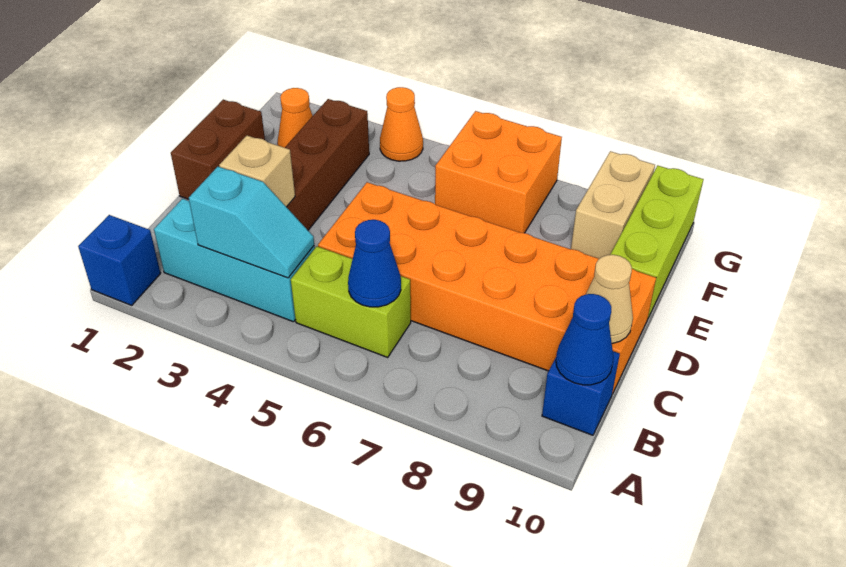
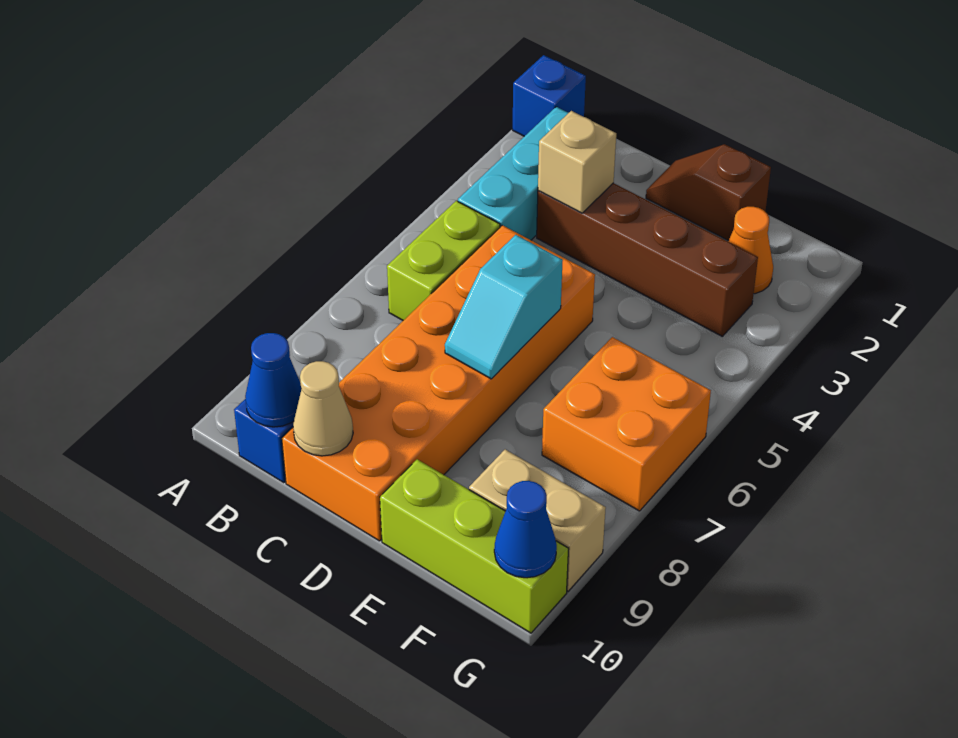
cyan slope B3:B4 level 2 top 3 -> cyan slope D6:D7 level 2 top 6
blue cone B6 level 2 -> blue cone G10 level 2
brown brick D1:E1 level 1 -> brown slope D1:E1 level 1 top E
orange cone G4 level 1 -> none

